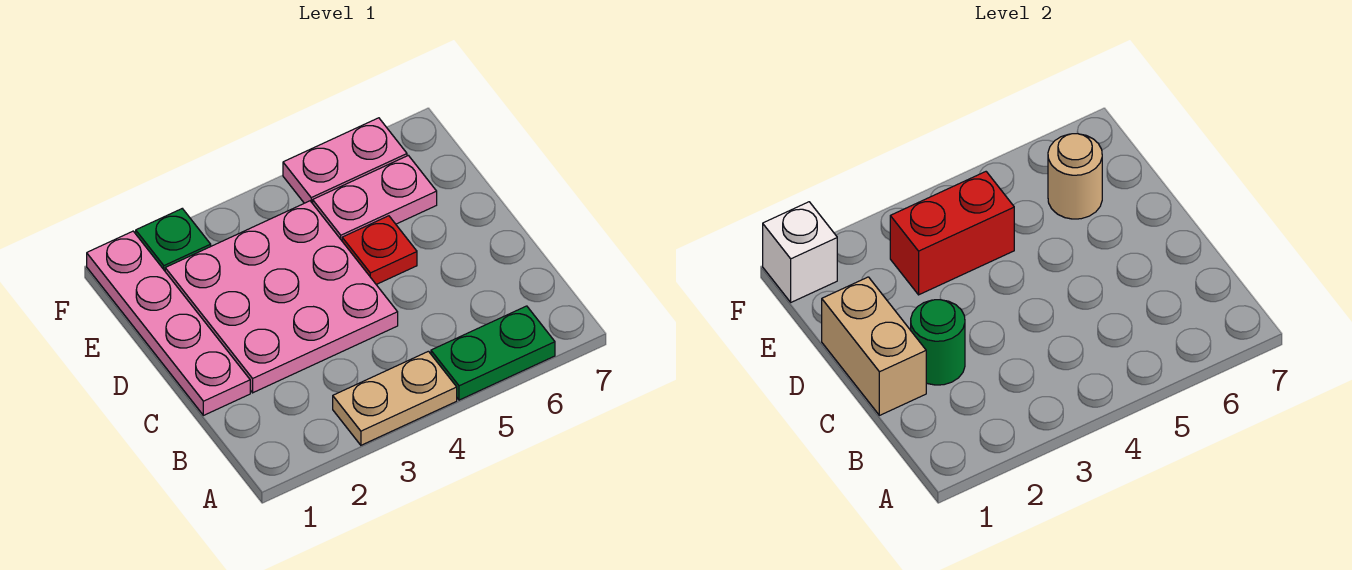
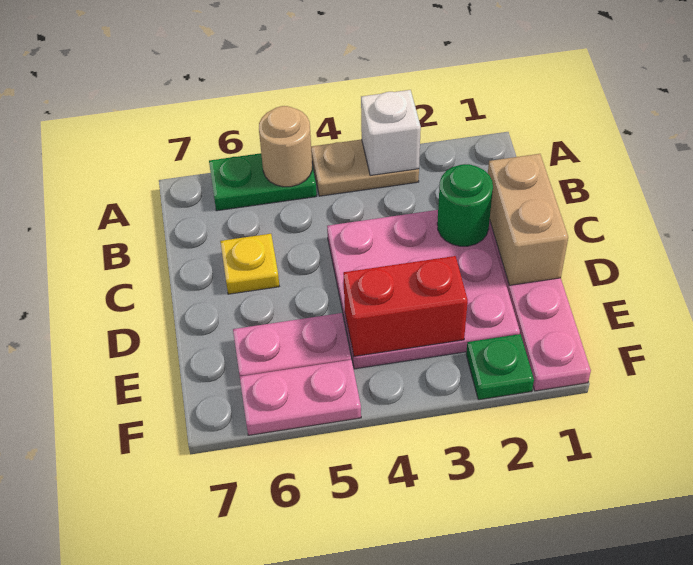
none -> yellow plate C6 level 1
red plate D5 level 1 -> none
tan round brick E6 level 2 -> tan round brick A5 level 2
white brick F1 level 2 -> white brick A3 level 2

